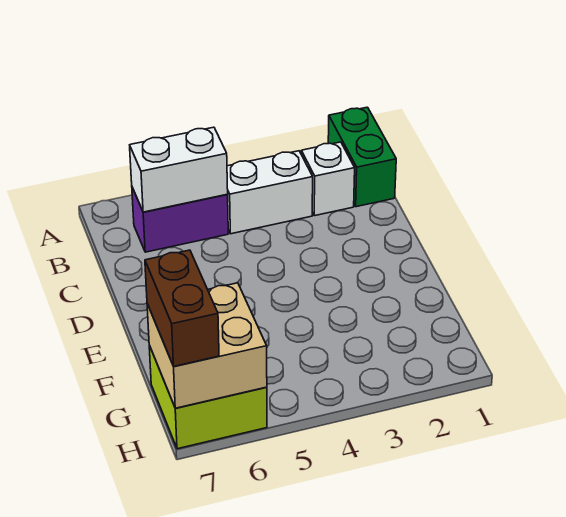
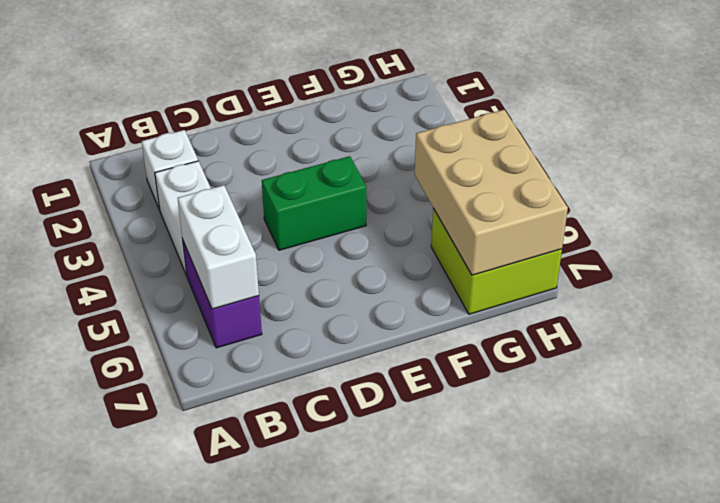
green brick A1:B1 level 1 -> green brick D4:E4 level 1
tan brick G6:H7 level 2 -> tan brick G5:H7 level 2
brown brick G7:H7 level 3 -> none

